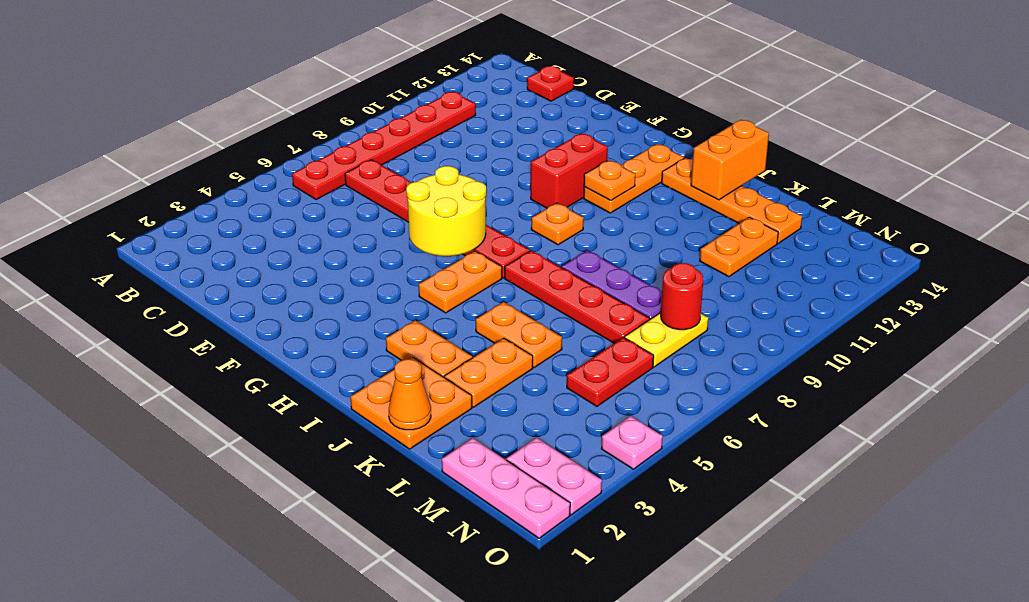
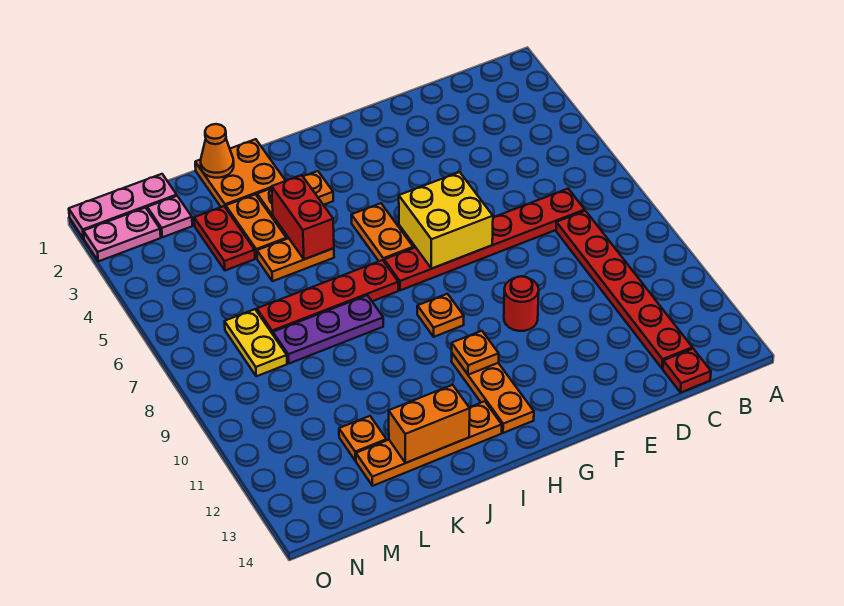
red plate B6:B11 level 1 -> red plate C8:C13 level 1
yellow round brick F6:G7 level 2 -> yellow brick F6:G7 level 2
red brick G10:G11 level 1 -> red brick J4:J5 level 2
orange brick J13:J14 level 2 -> orange brick J13:K13 level 2
orange plate L11:L12 level 1 -> orange plate L12 level 1
red plate M5:M6 level 1 -> red plate L3:L4 level 1
red round brick M8 level 2 -> red round brick F10 level 1
pink plate O4 level 1 -> pink plate M2 level 1

